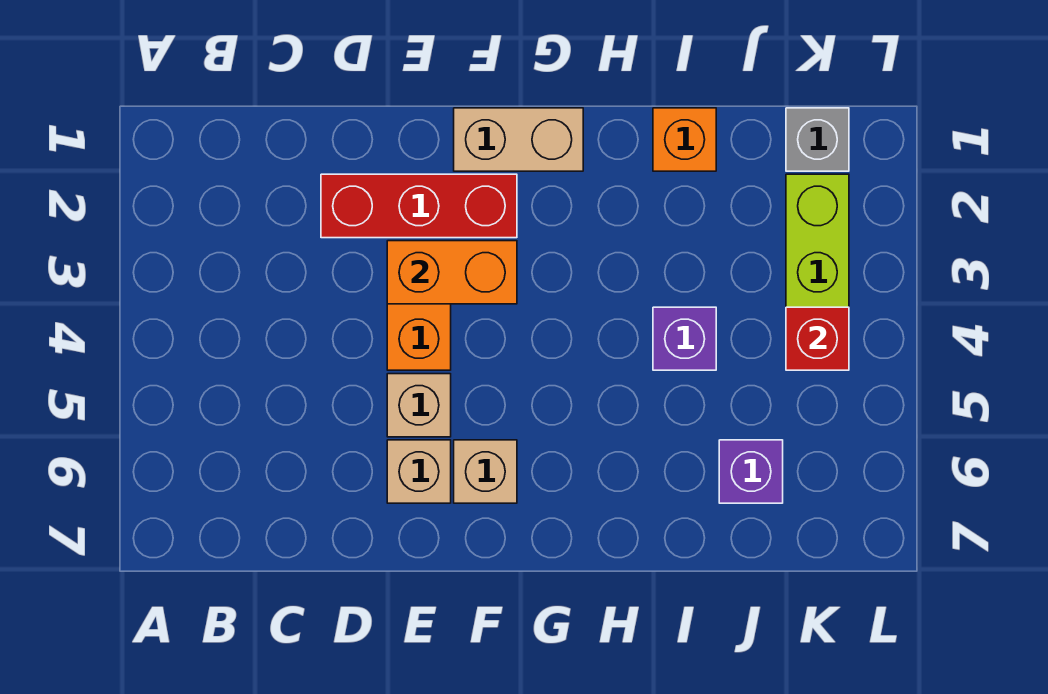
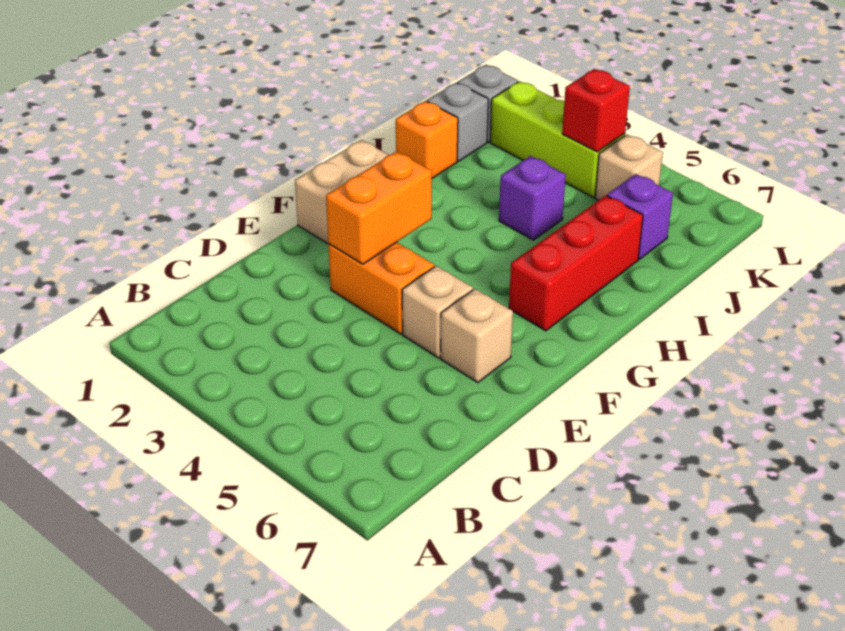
red brick D2:F2 level 1 -> red brick G6:I6 level 1
tan brick F6 level 1 -> tan brick K5 level 1
none -> grey brick J1 level 1

